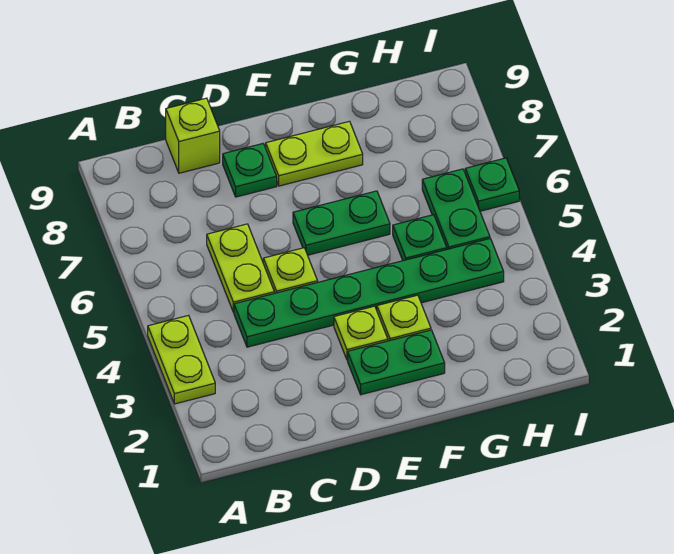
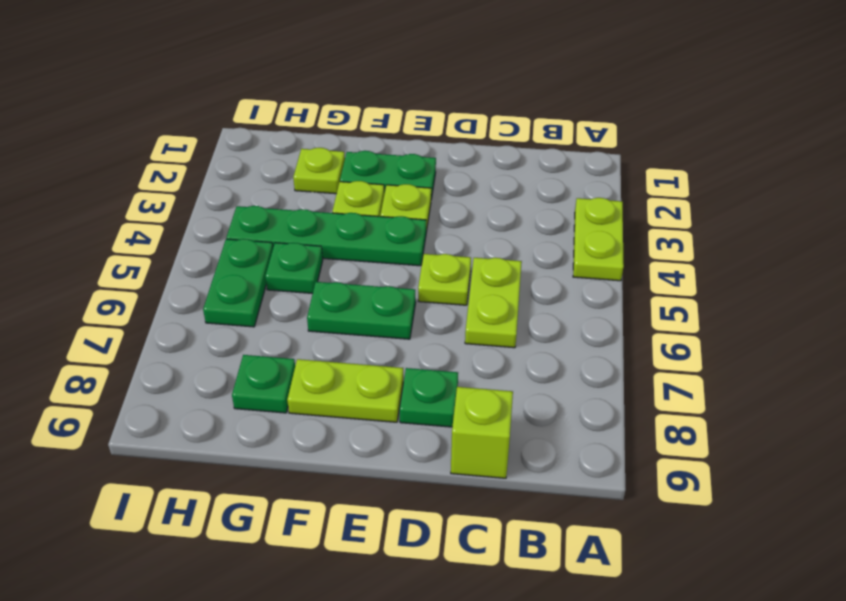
green plate C4:H4 level 1 -> green plate E4:H4 level 1
none -> lime plate G2 level 1
green plate I6 level 1 -> green plate G8 level 1

